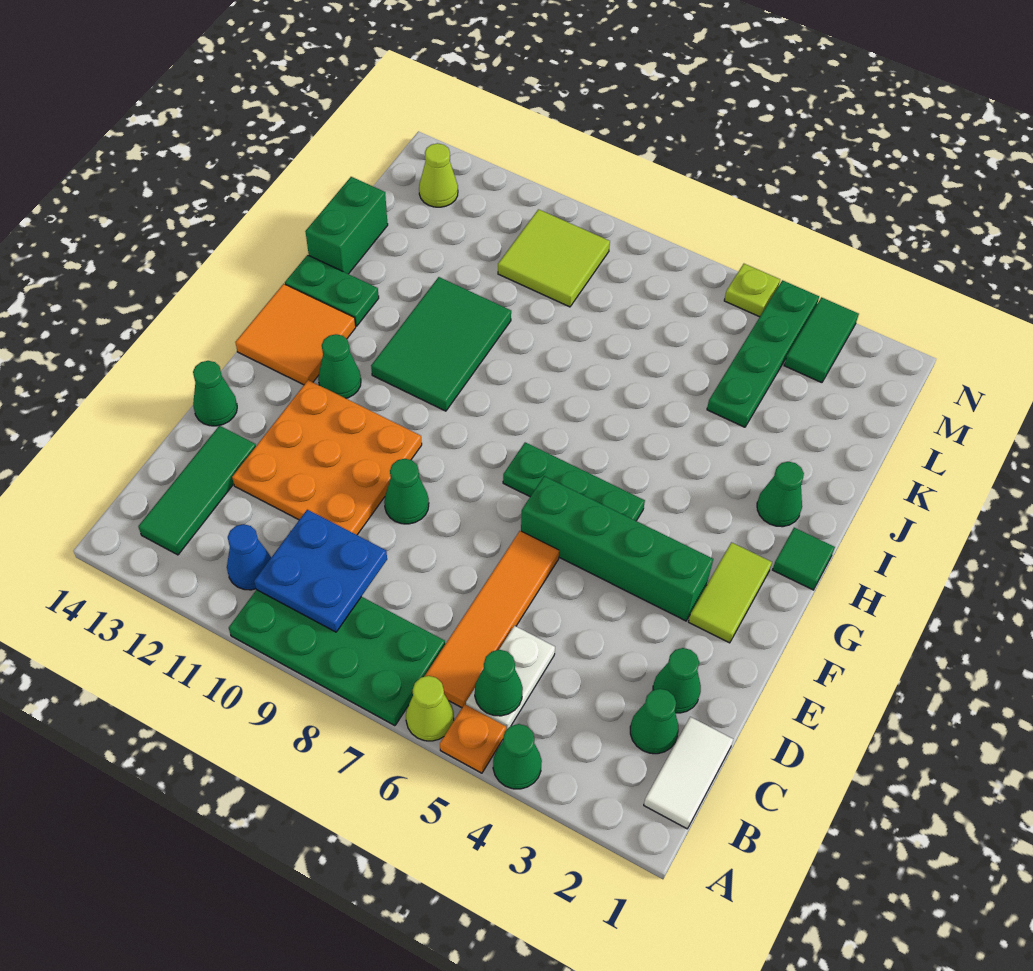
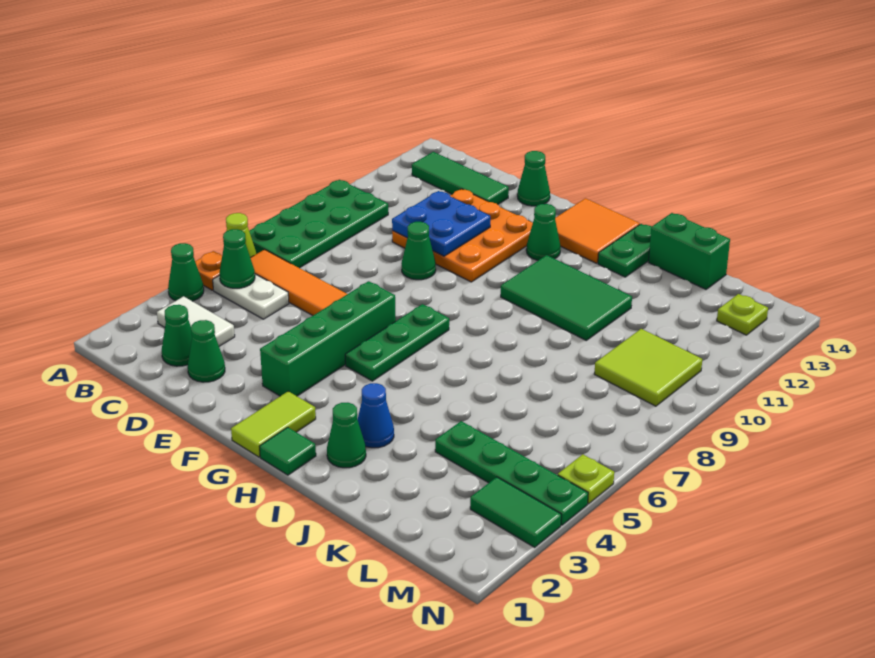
white tile B1:C1 level 1 -> white tile B3:C3 level 1
blue plate B9:C10 level 2 -> blue plate D10:E11 level 2
blue cone B11 level 1 -> blue cone I3 level 1
lime tile F2:G2 level 1 -> lime tile G1:G2 level 1
lime cone M13 level 1 -> lime plate M13 level 1

